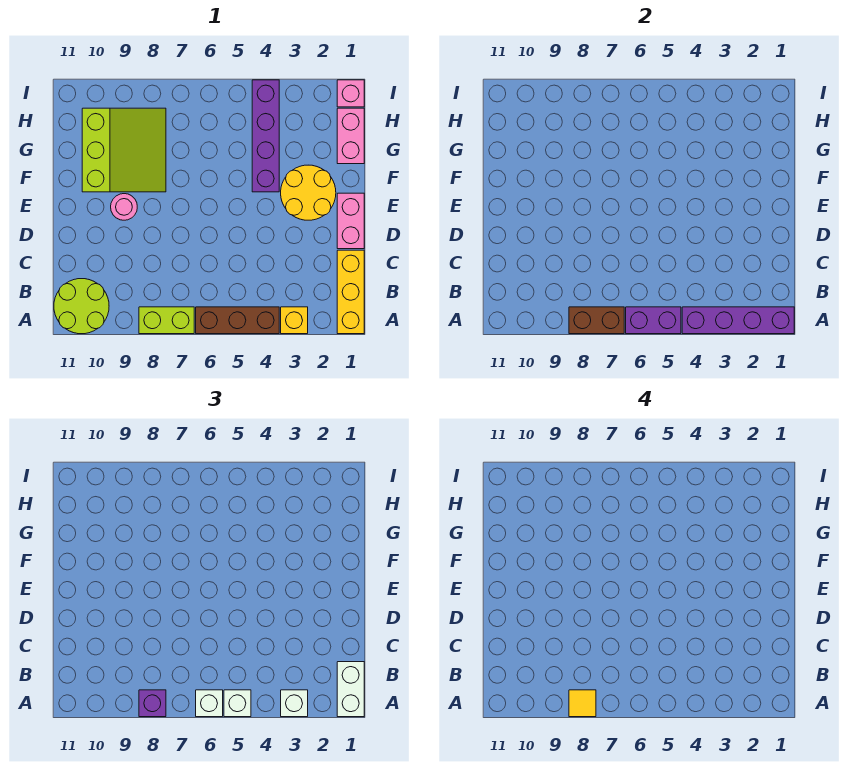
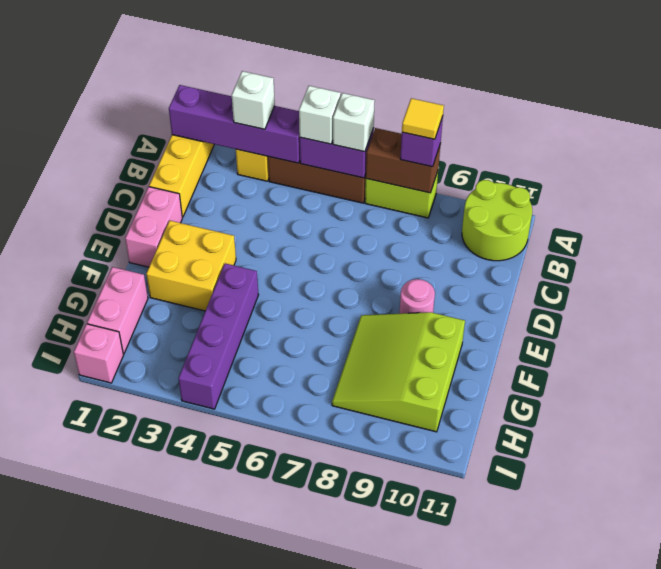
white brick A1:B1 level 3 -> none
yellow round brick E2:F3 level 1 -> yellow brick E2:F3 level 1

